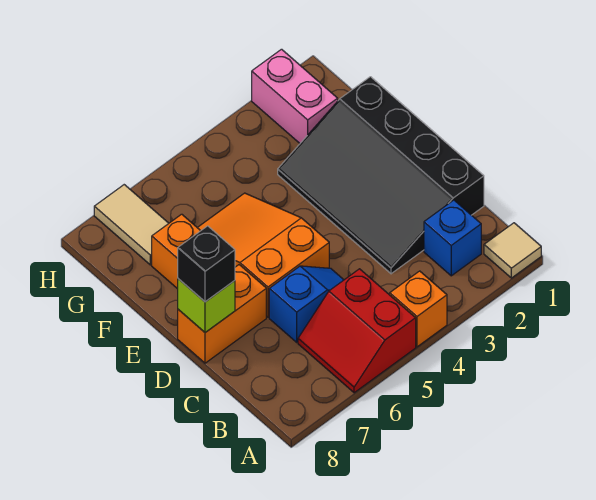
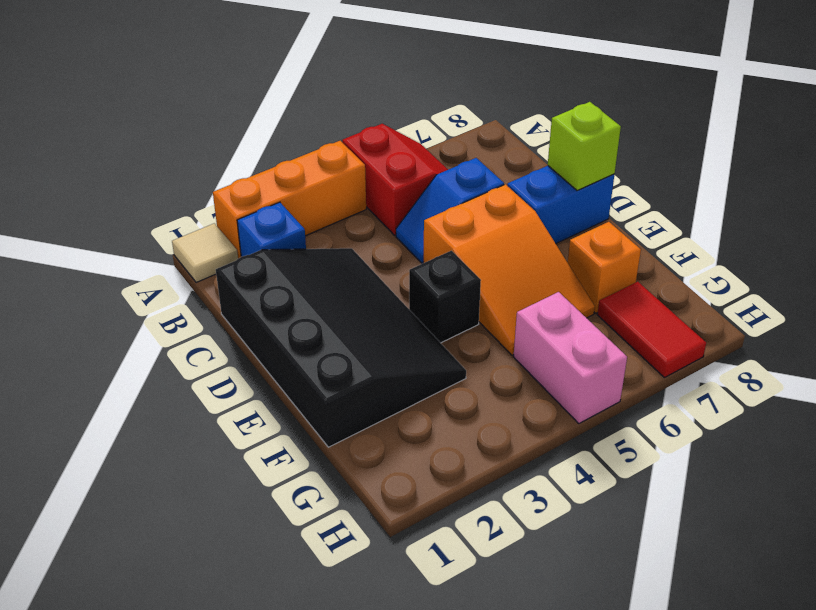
orange brick A4 level 1 -> orange brick A2:A4 level 1
orange brick D7:D8 level 1 -> blue brick D7:D8 level 1
black brick D8 level 3 -> black brick E4 level 1
pink brick G2:H2 level 1 -> pink brick G5:H5 level 1
tan tile G7:H7 level 1 -> red tile G7:H7 level 1

